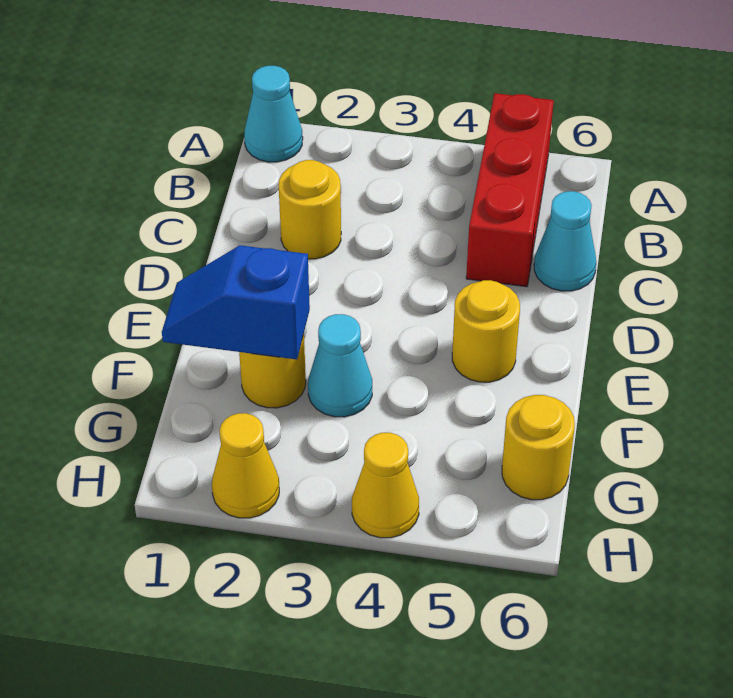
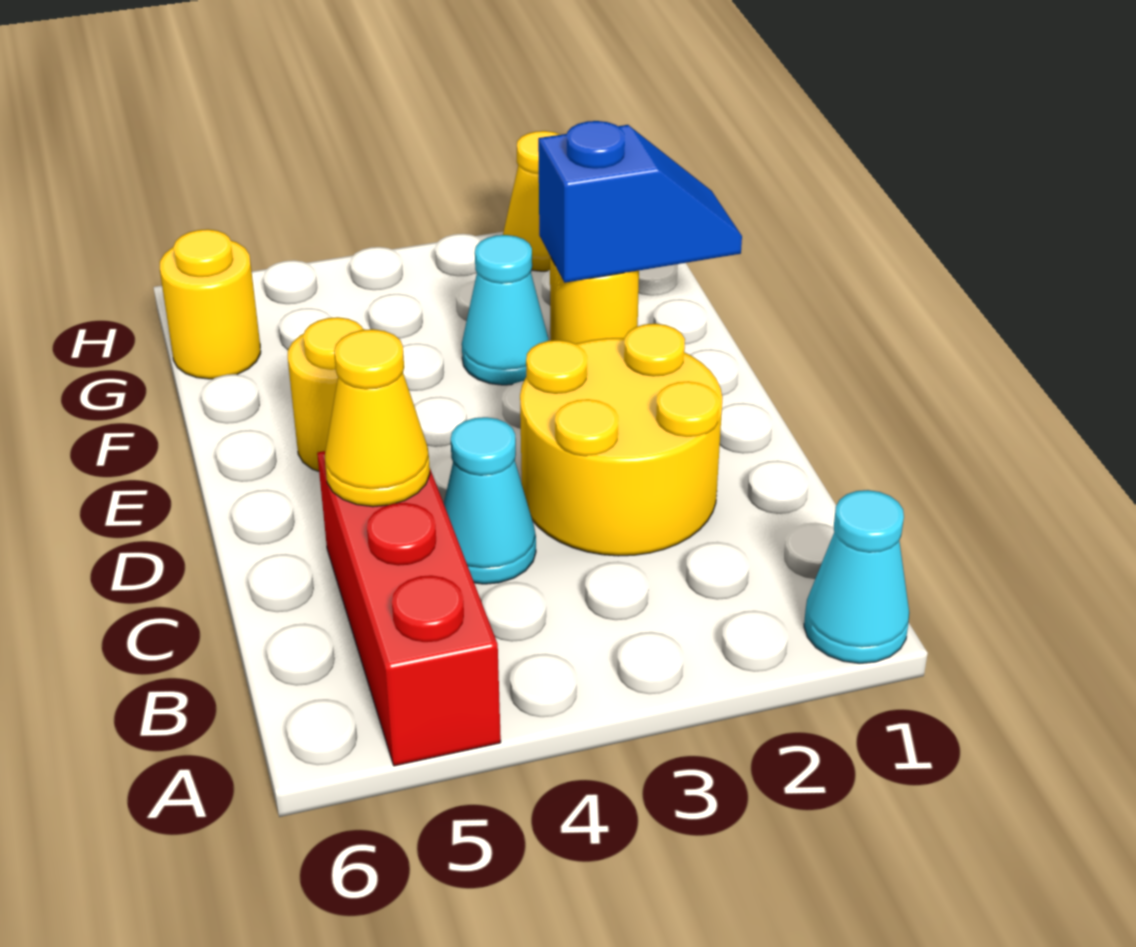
yellow round brick C2 level 1 -> yellow round brick C2:D3 level 1
cyan cone C6 level 1 -> cyan cone C4 level 1
yellow cone H4 level 1 -> yellow cone C5 level 2

